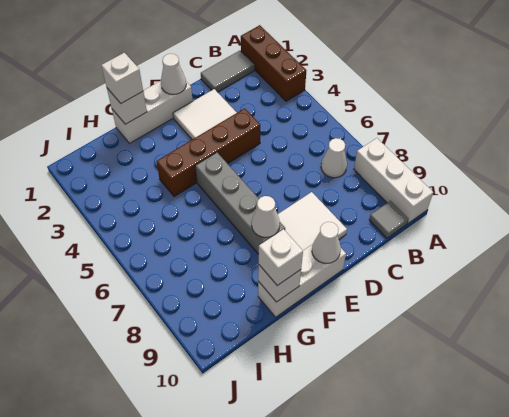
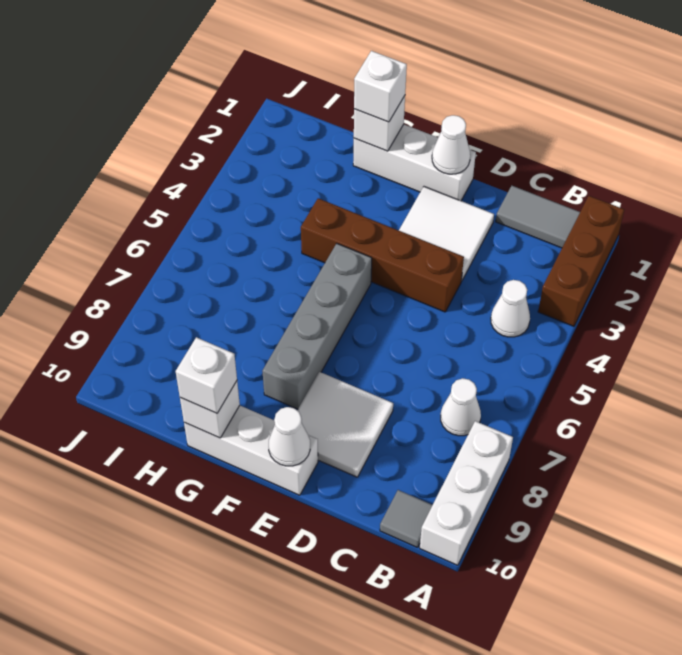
white cone F8 level 2 -> white cone B4 level 1

